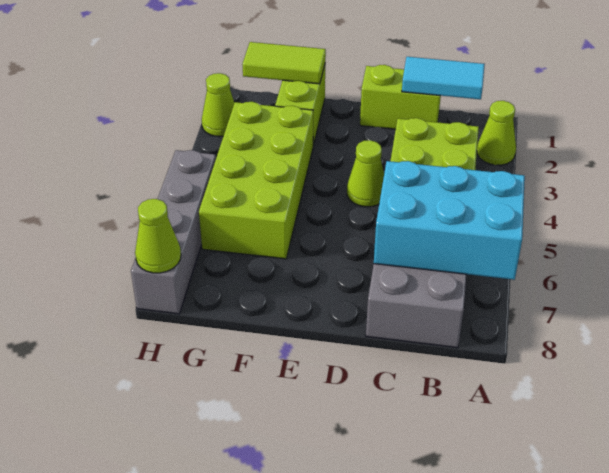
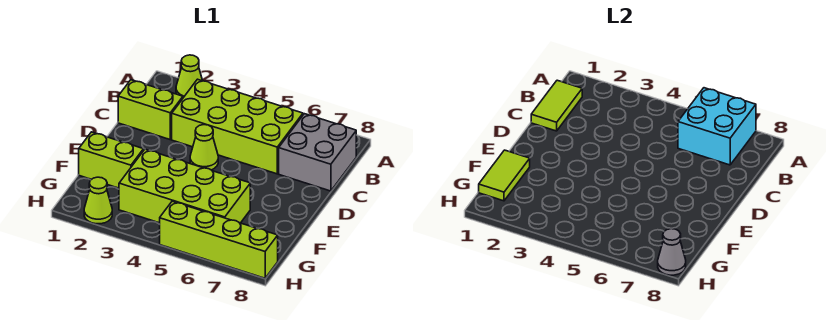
cyan brick A6:C7 level 2 -> cyan brick A6:B7 level 2
cyan tile B1:C1 level 2 -> lime tile B1:C1 level 2
lime brick C1:D1 level 1 -> lime brick C1:C2 level 1
grey brick H5:H8 level 1 -> lime brick H5:H8 level 1
lime cone H8 level 2 -> grey cone H8 level 2

